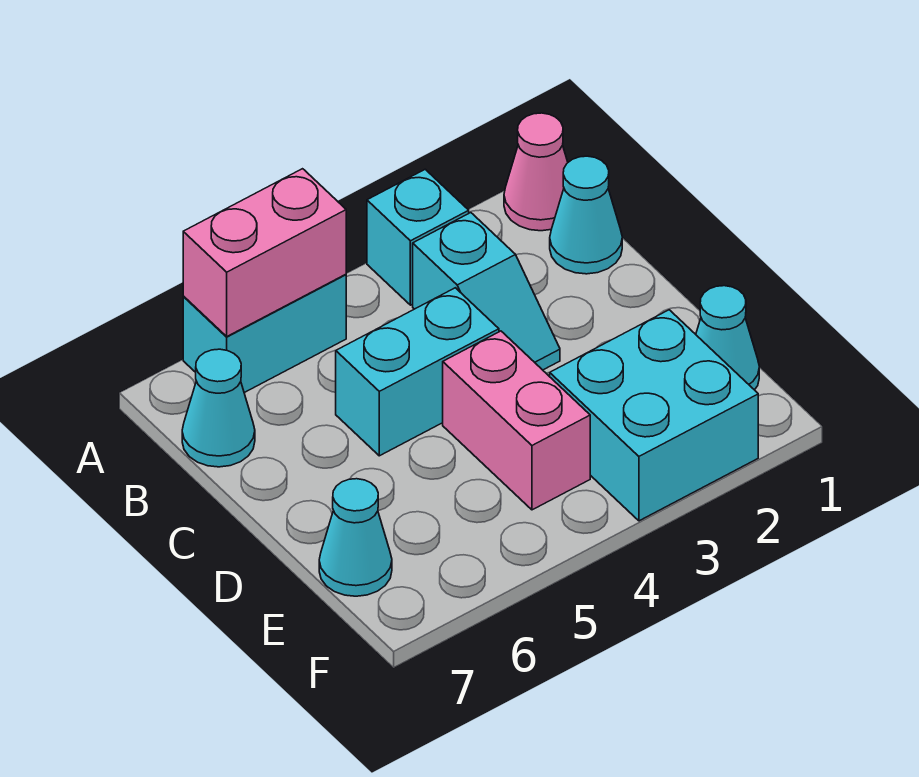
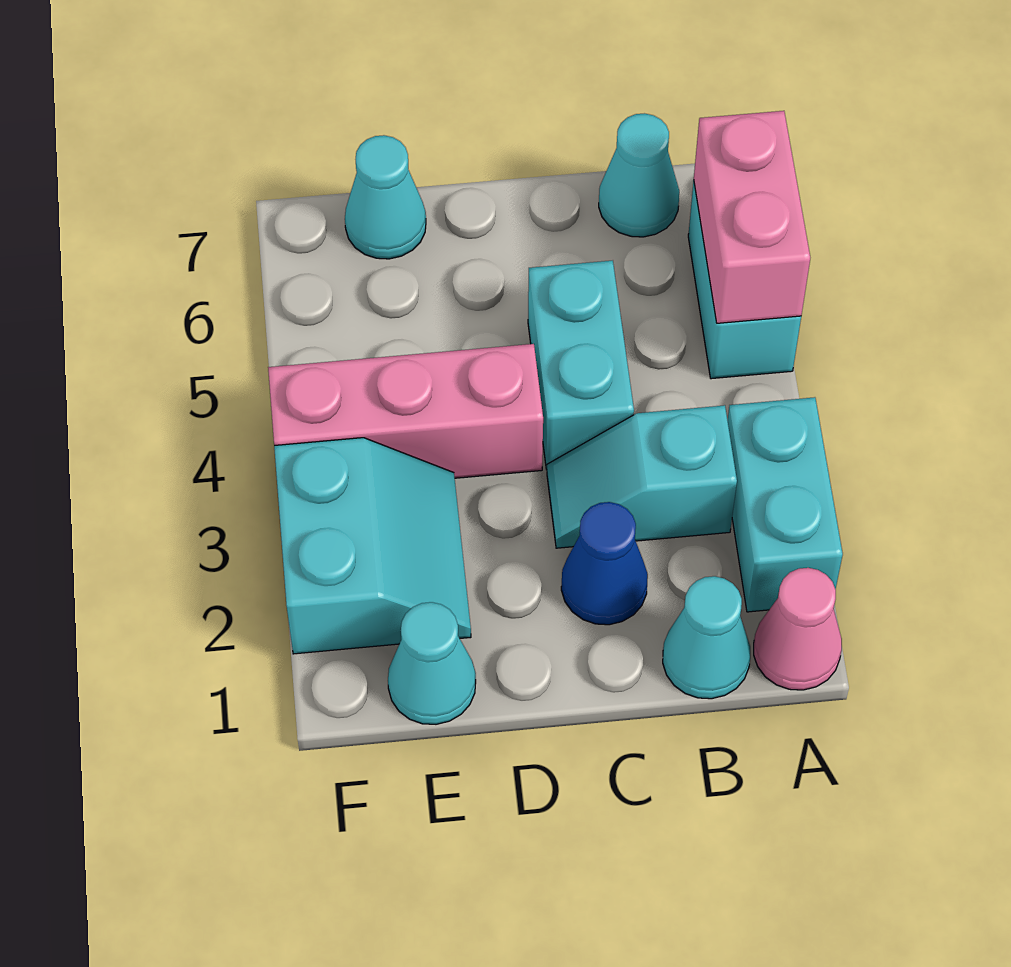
cyan brick A3 level 1 -> cyan brick A2:A3 level 1
none -> blue cone C2 level 1
pink brick D4:E4 level 1 -> pink brick D4:F4 level 1
cyan brick E2:F3 level 1 -> cyan slope E2:F3 level 1 top F

